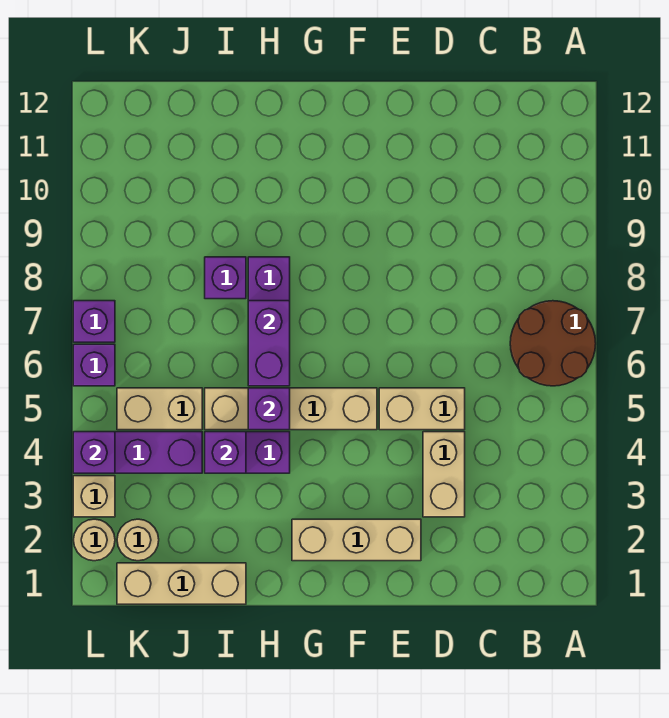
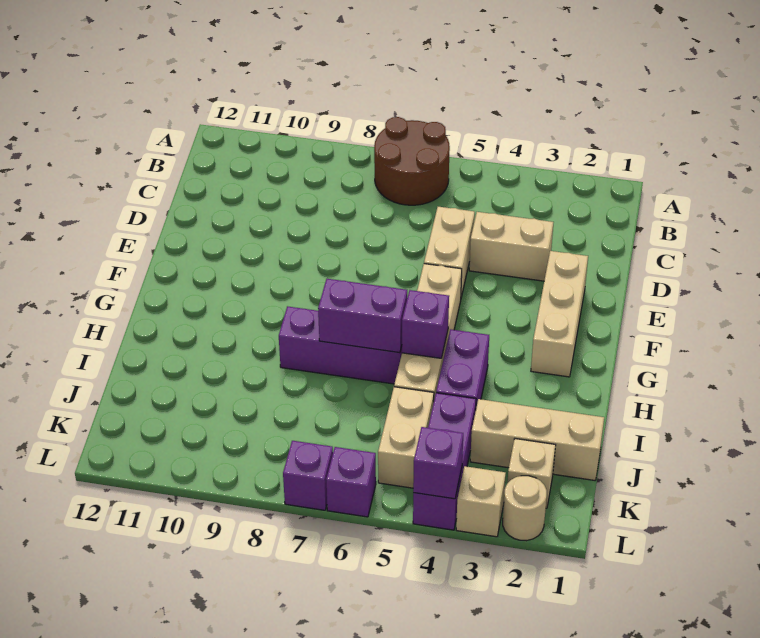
tan brick I1:K1 level 1 -> tan brick J1:J3 level 1
purple brick I4 level 2 -> none
purple brick I8 level 1 -> none
tan round brick K2 level 1 -> tan brick K2 level 1

